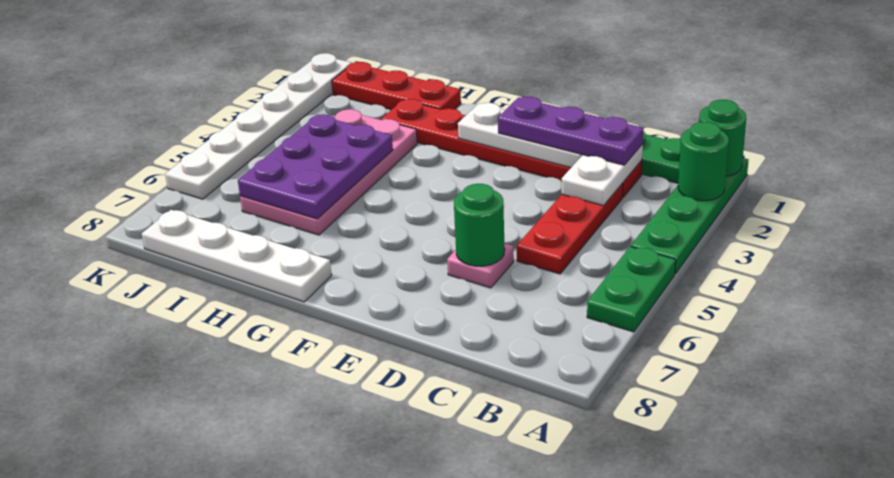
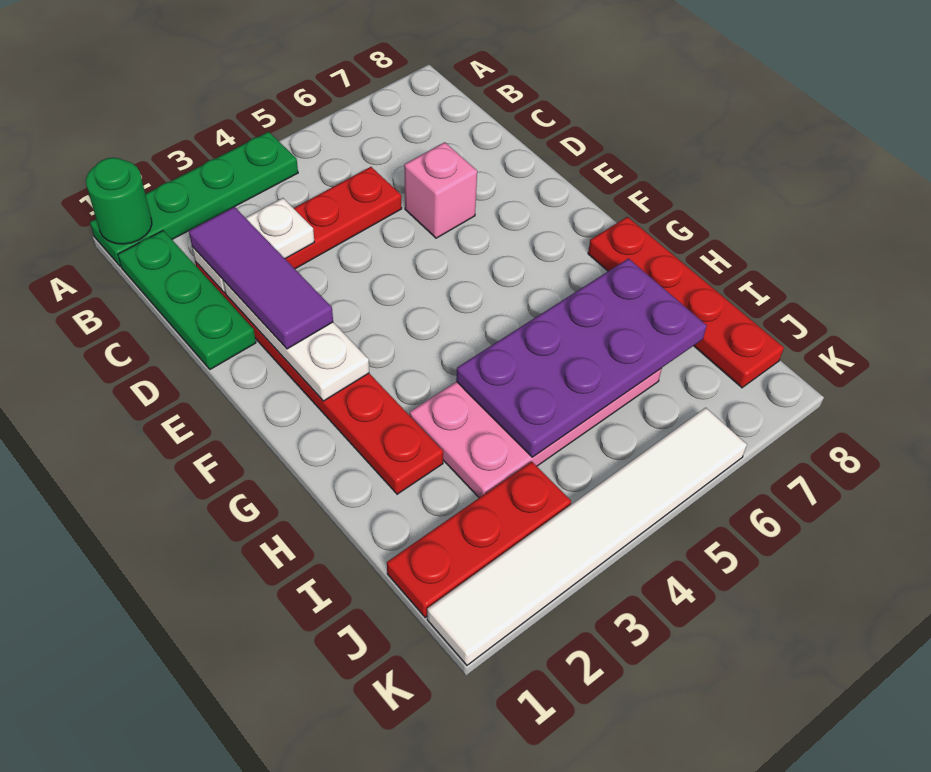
green round brick A2 level 2 -> none
green plate A5:A6 level 1 -> none
purple plate C2:E2 level 3 -> purple tile C2:E2 level 3
pink plate D6 level 1 -> pink brick D6 level 1
green round brick D6 level 2 -> none
white plate G8:J8 level 1 -> red plate G8:J8 level 1
red plate H1:J1 level 1 -> red plate J1:J3 level 1
purple plate H4:I6 level 2 -> purple plate H4:I7 level 2
white plate K1:K6 level 1 -> white tile K1:K6 level 1

